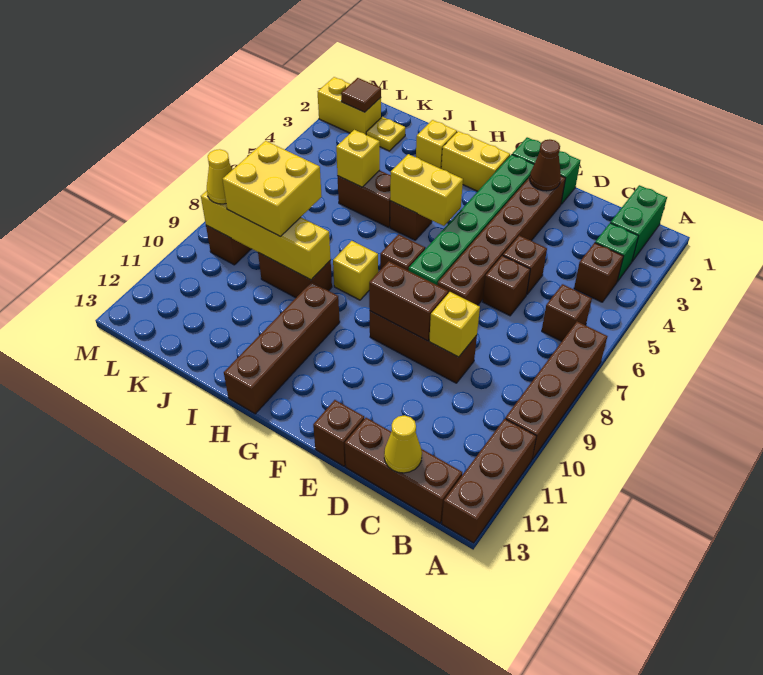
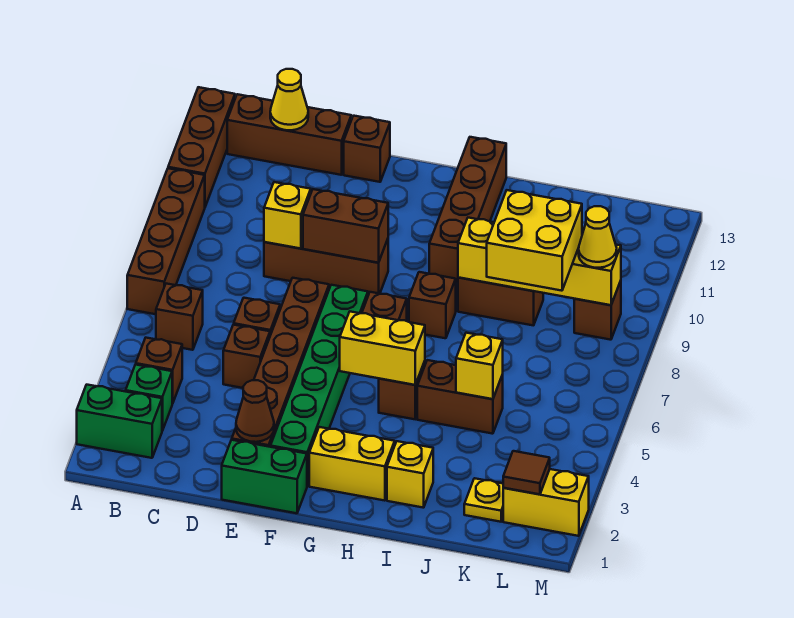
green brick B1:B2 level 1 -> green brick A2:B2 level 1
yellow brick H8 level 1 -> brown brick H8 level 1

